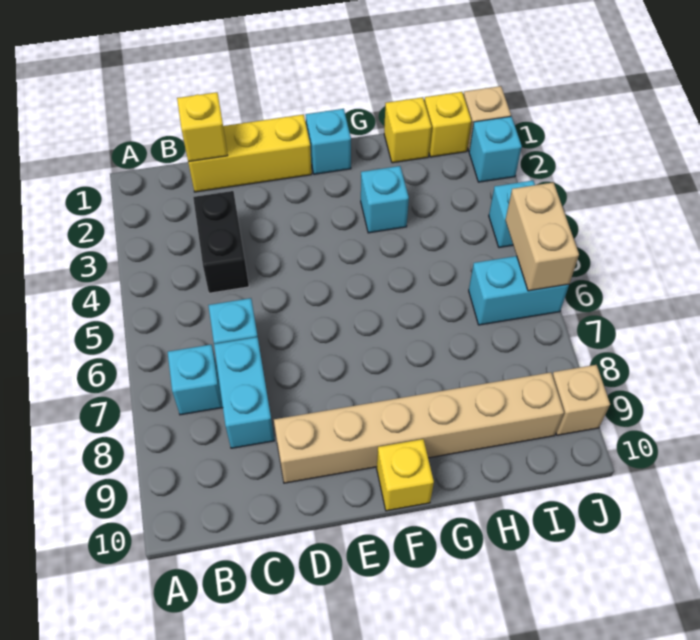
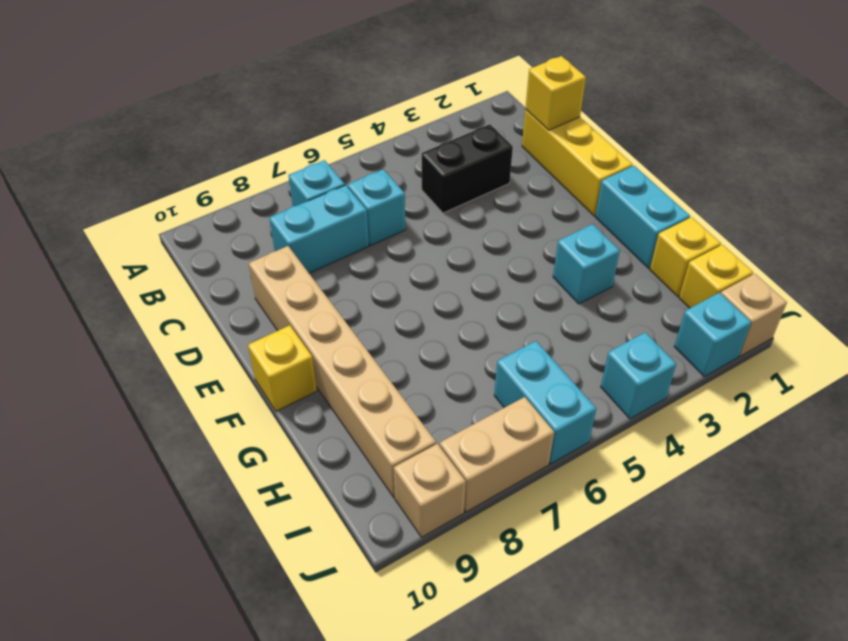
cyan brick F1 level 1 -> cyan brick F1:G1 level 1
tan brick J5:J6 level 2 -> tan brick J7:J8 level 1

